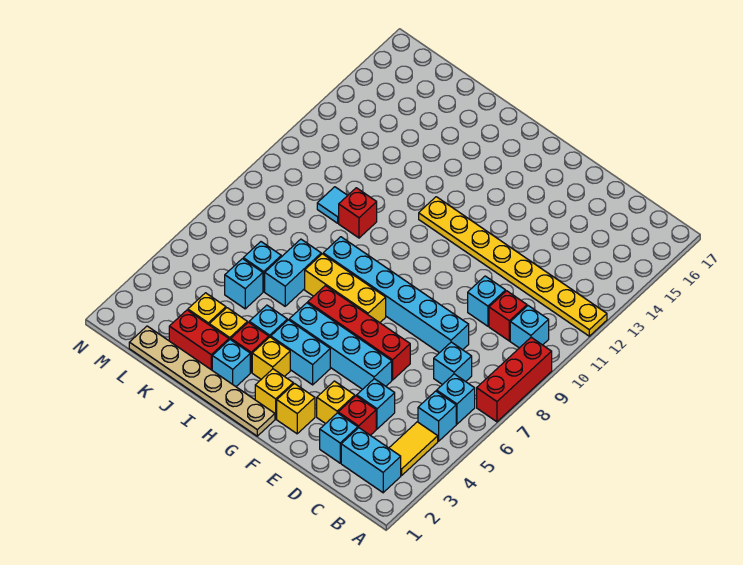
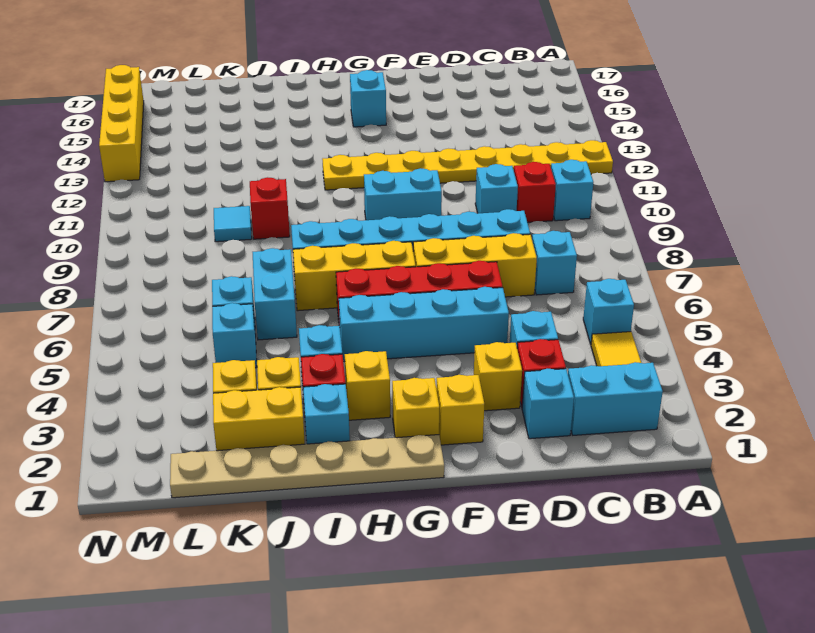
red brick A7:A9 level 1 -> none
cyan brick B6 level 1 -> cyan brick G15 level 1
none -> yellow brick D7:F7 level 1
cyan brick G4:H4 level 1 -> cyan brick F10:G10 level 1
red brick J2:K2 level 1 -> yellow brick J2:K2 level 1
none -> yellow brick N13:N16 level 1

